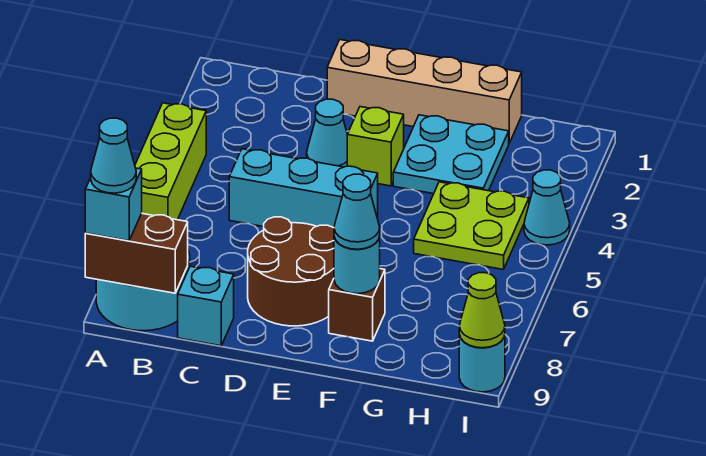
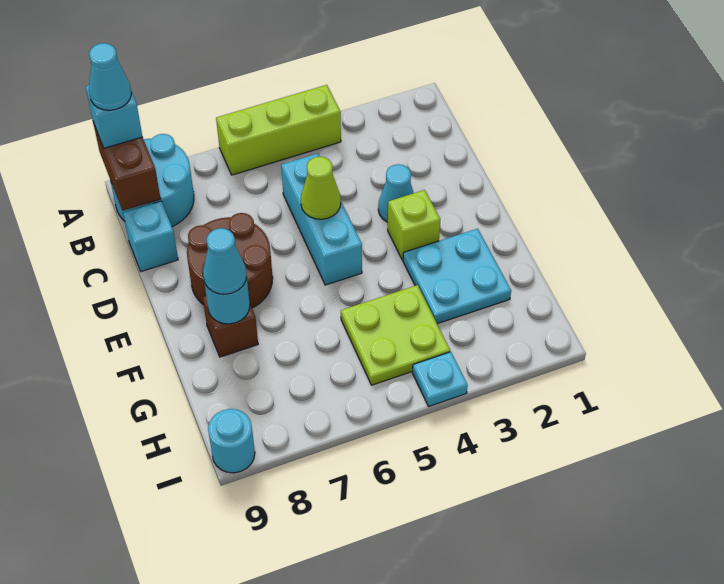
tan brick D1:G1 level 1 -> none
cyan cone I4 level 1 -> cyan plate I4 level 1
lime cone I9 level 2 -> lime cone D5 level 2

